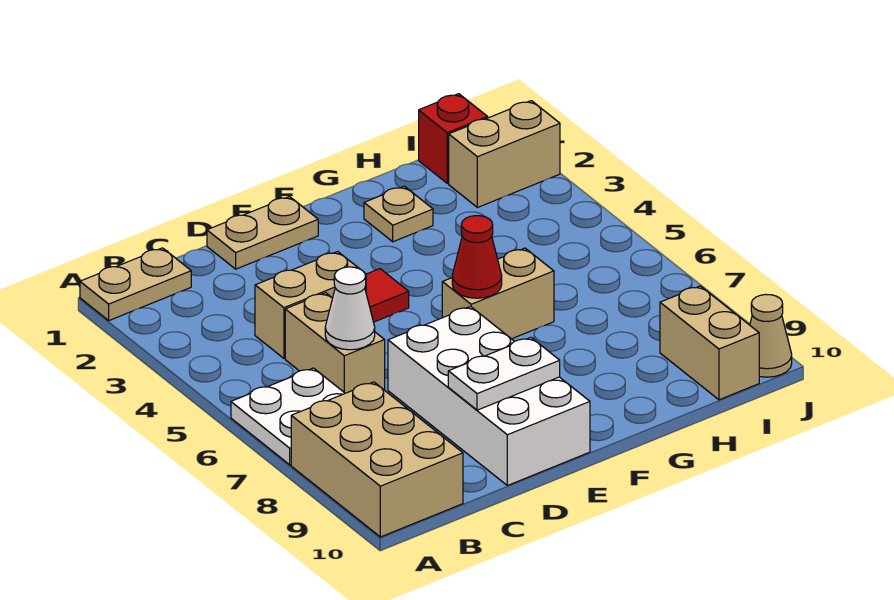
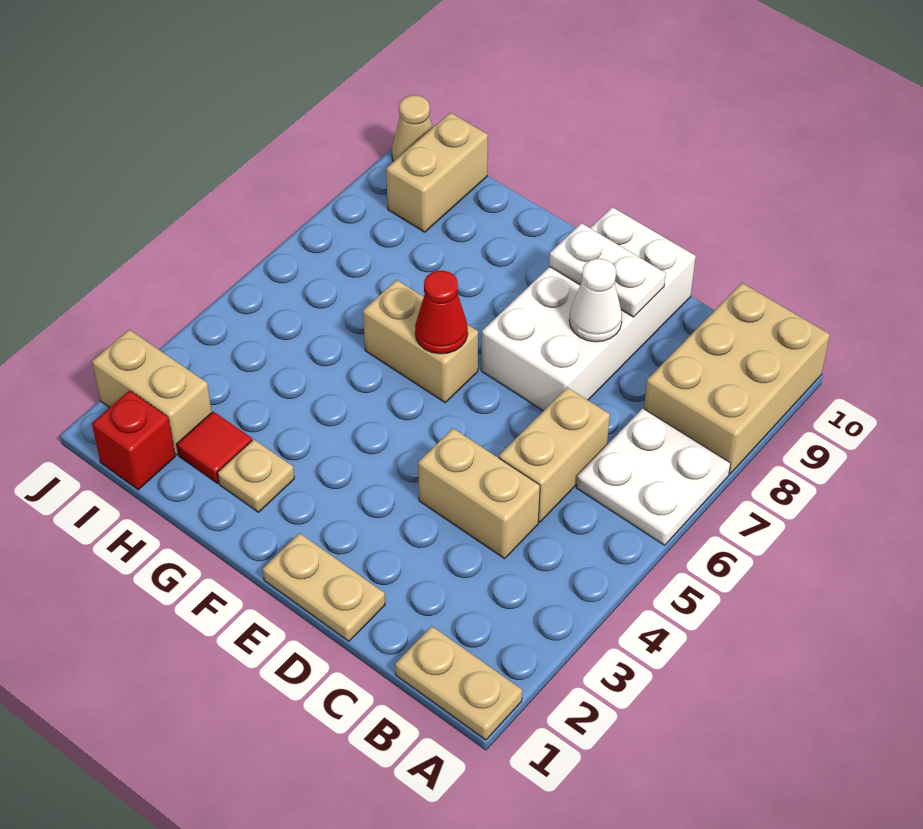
white cone C6 level 2 -> white cone D8 level 2
red tile E4 level 1 -> red tile H2 level 1

